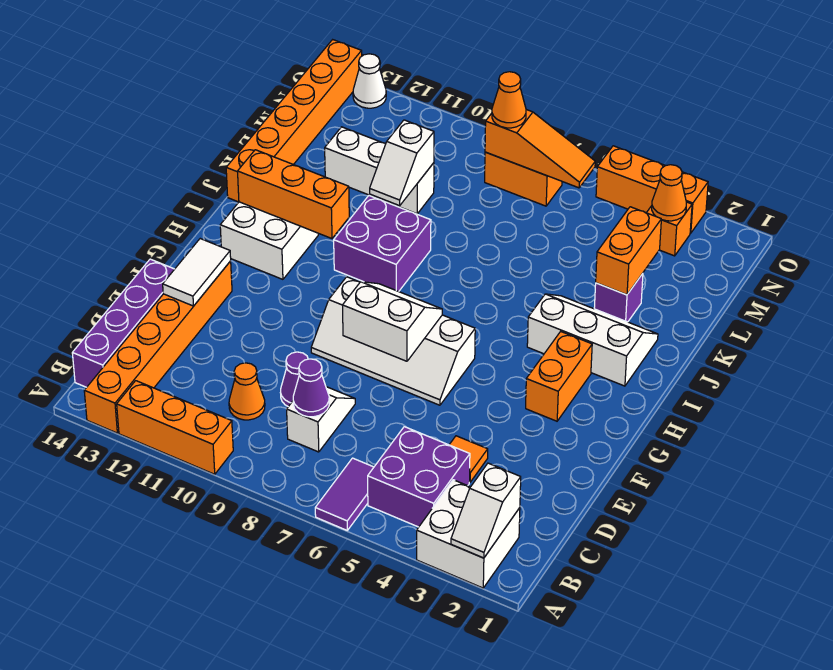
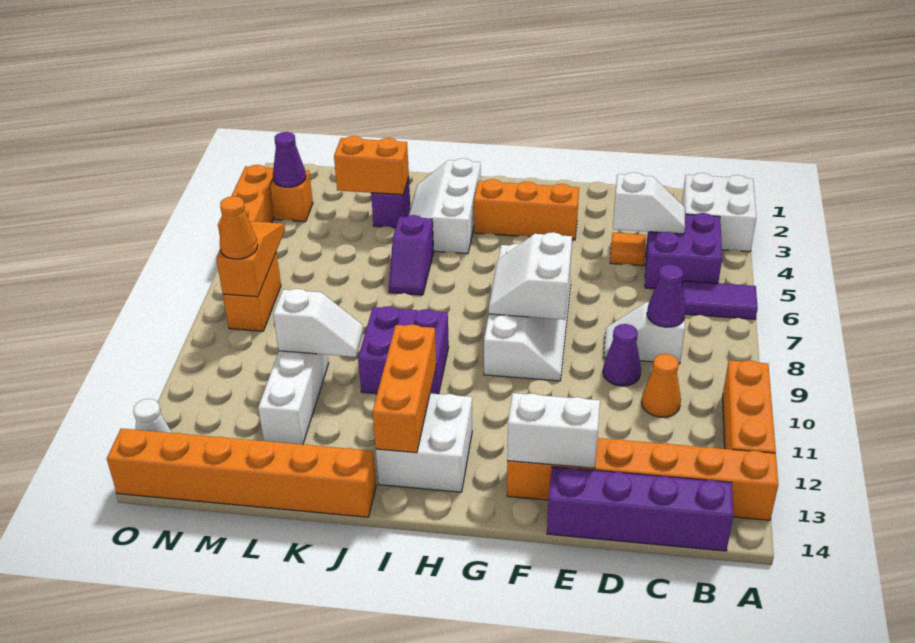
white slope A2:B2 level 2 top B -> white slope C4:D4 level 2 top D
white tile E13:F13 level 2 -> white brick E13:F13 level 2
orange brick G3:H3 level 1 -> orange brick F3:H3 level 1
none -> purple slope J5:J6 level 1 top 5
orange cone N3 level 2 -> purple cone N3 level 2

